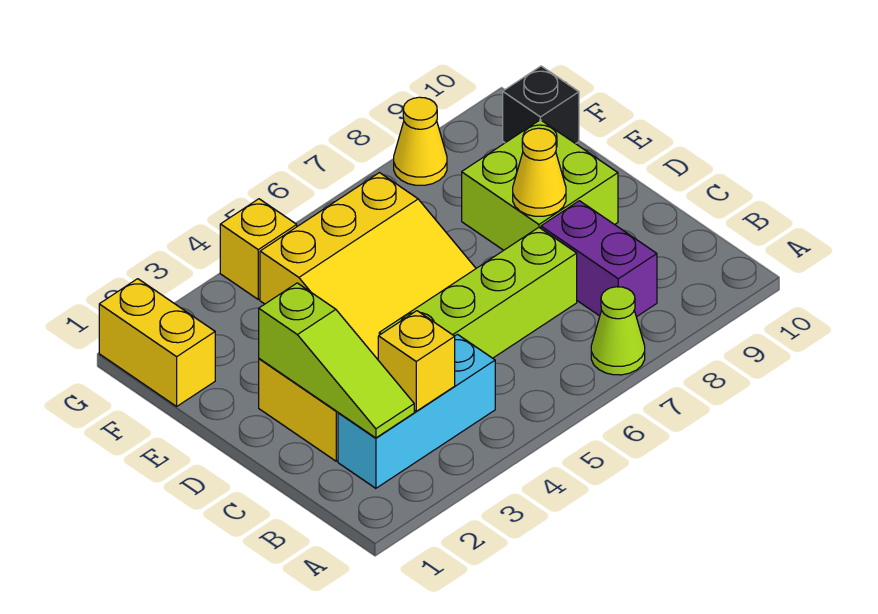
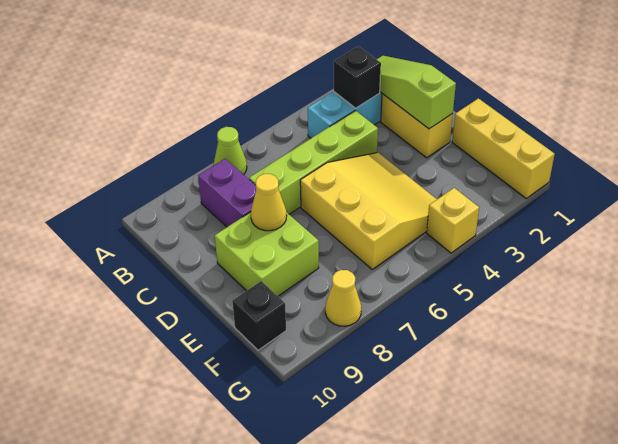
yellow brick B3 level 2 -> black brick B3 level 2
yellow slope D4:F6 level 1 top F -> yellow slope D4:F6 level 1 top 6
yellow brick F1:G1 level 1 -> yellow brick E1:G1 level 1

